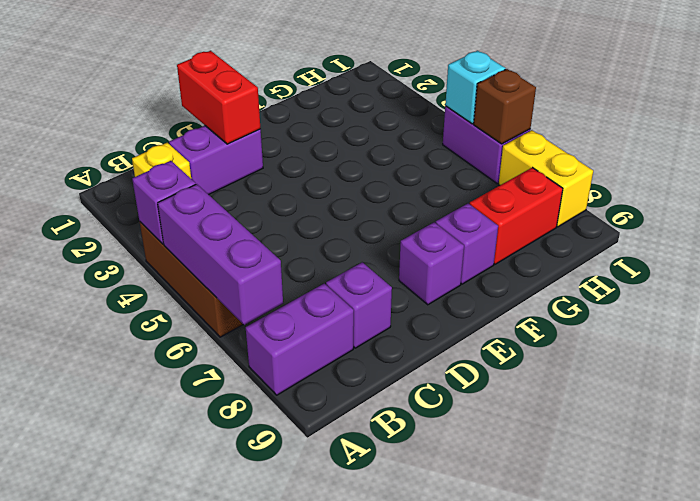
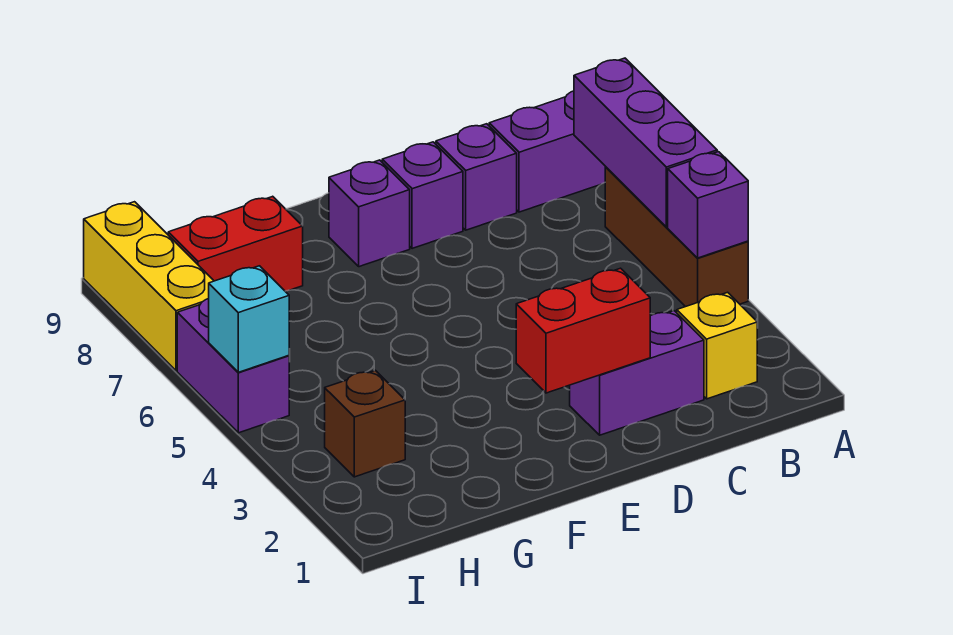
red brick D1:D2 level 2 -> red brick D2:E2 level 2
purple brick F8 level 1 -> purple brick D8 level 1
brown brick I6 level 2 -> brown brick H3 level 1
yellow brick I7:I8 level 1 -> yellow brick I7:I9 level 1

